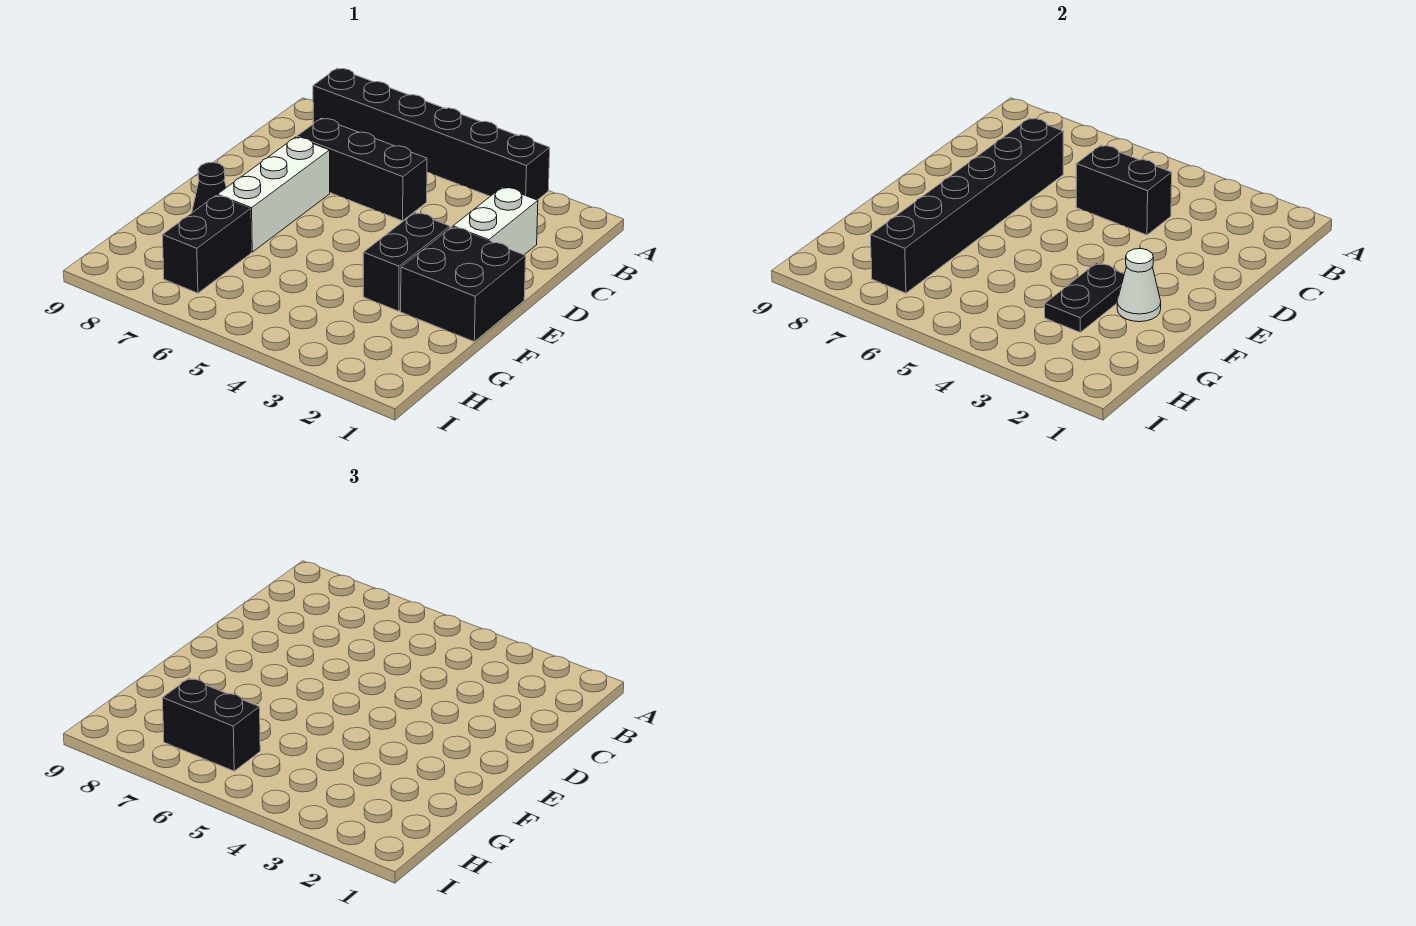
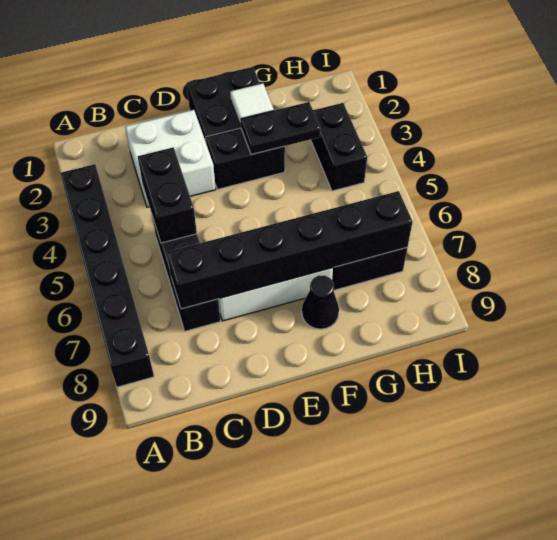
white brick C2:D2 level 1 -> white brick C2:D3 level 1
white cone F2 level 2 -> white tile F2 level 2
black brick H6:H7 level 3 -> black brick H3:H4 level 1

